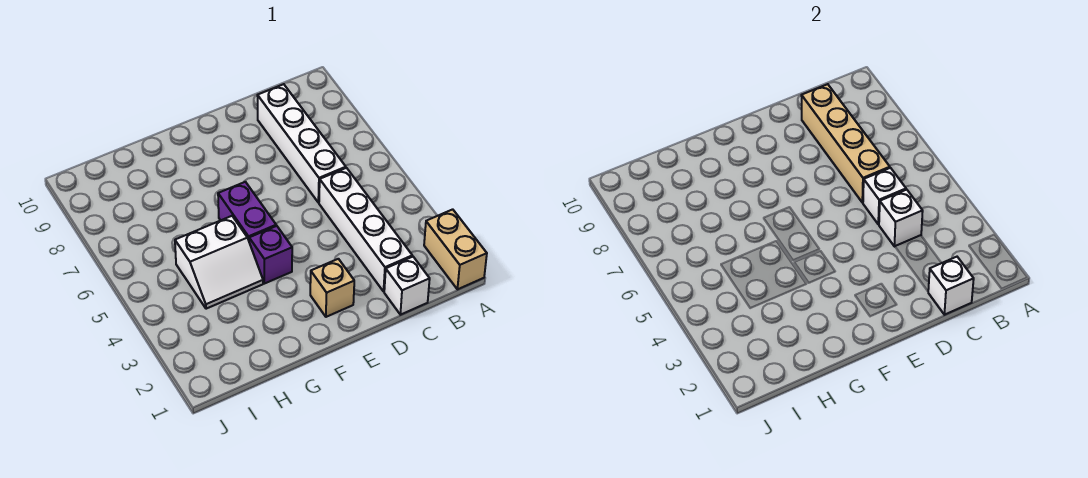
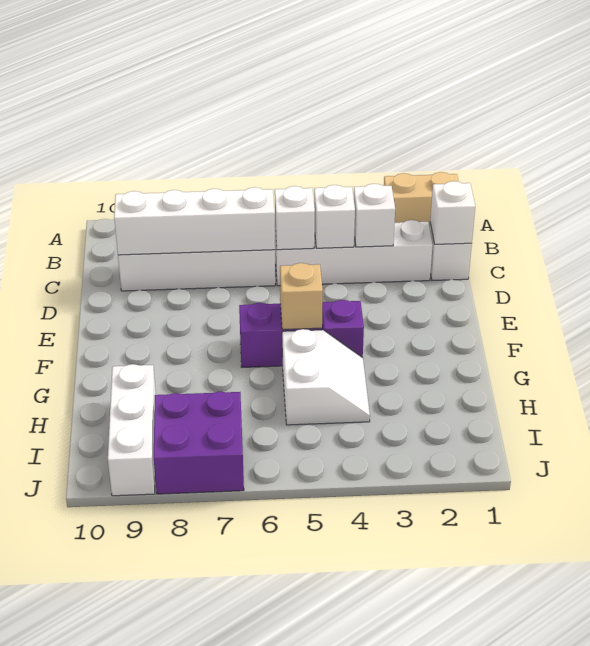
none -> white brick C3 level 2
tan brick C6:C9 level 2 -> white brick C6:C9 level 2
tan brick E2 level 1 -> tan brick F5 level 2
none -> white brick H9:J9 level 1
none -> purple brick I7:J8 level 1

